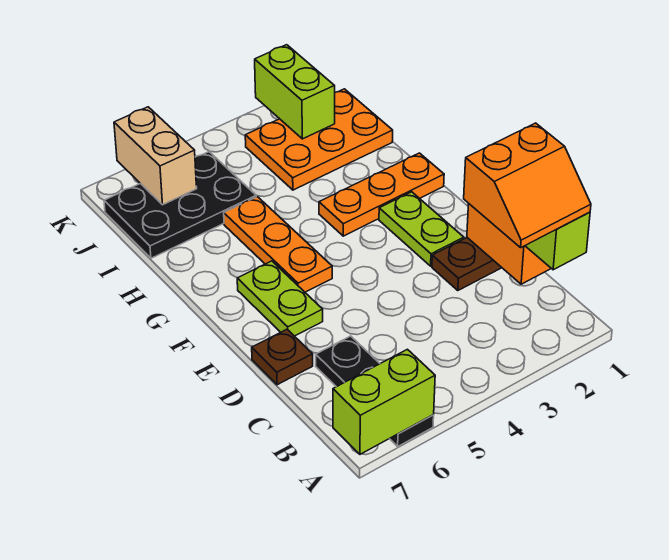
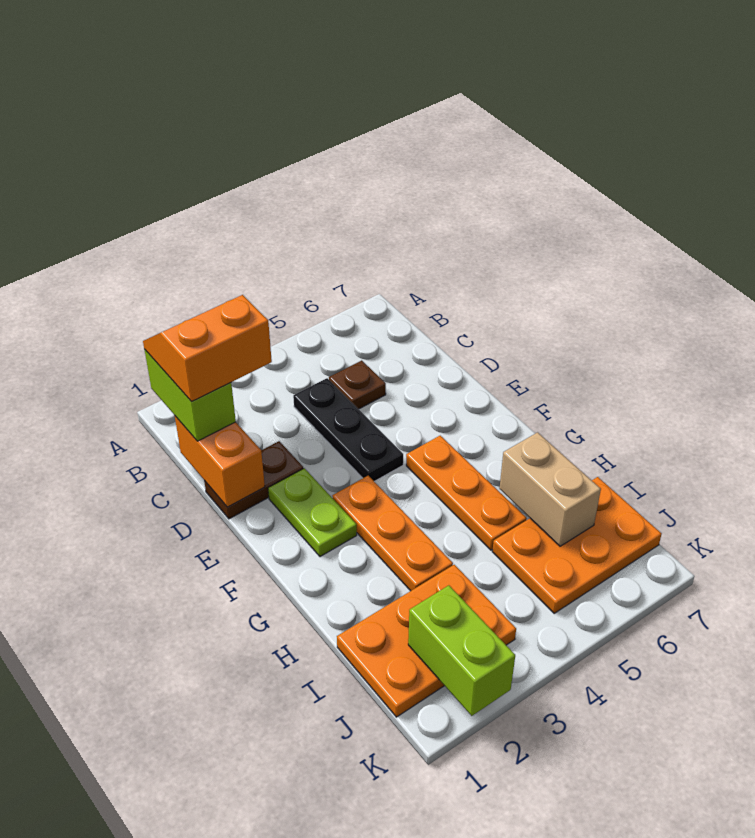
black plate A6:C6 level 1 -> black plate C4:E4 level 1
lime brick A6:A7 level 2 -> none
brown plate D7 level 1 -> brown plate C5 level 1
lime plate E6:F6 level 1 -> none
orange plate G1:G3 level 1 -> orange plate F3:H3 level 1
black plate I5:J7 level 1 -> orange plate I5:J7 level 1
tan brick J6:K6 level 2 -> tan brick H6:I6 level 2

